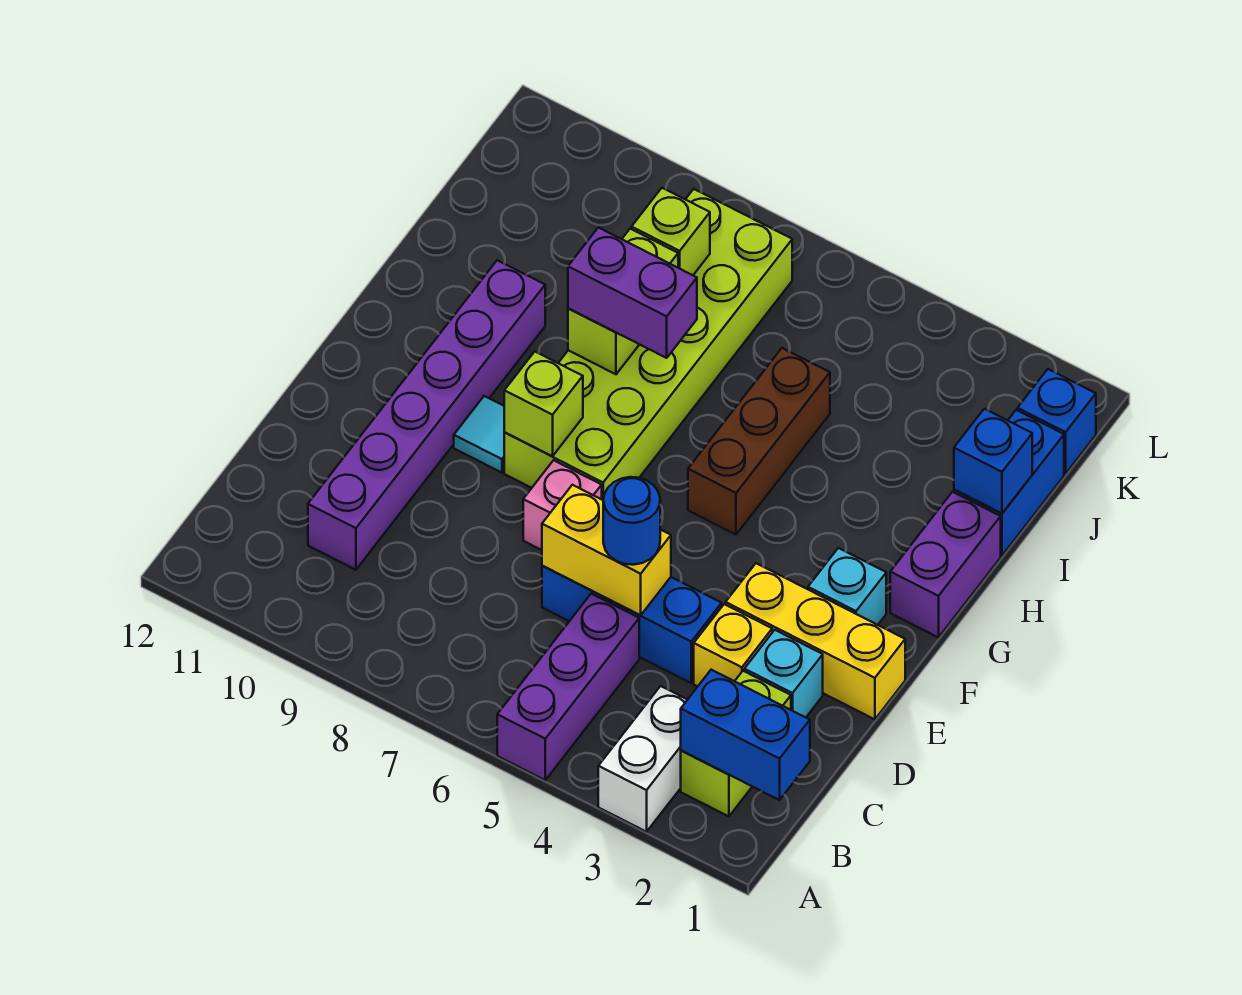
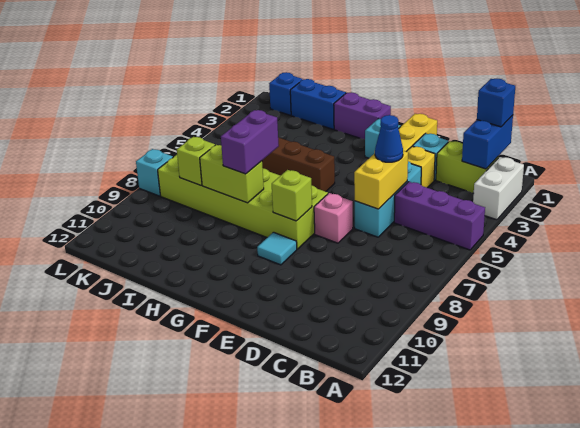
white brick A3:B3 level 1 -> white brick A2:A3 level 1
purple brick C10:H10 level 1 -> none
blue brick D4:D6 level 1 -> cyan brick D4:D6 level 1
blue round brick D5 level 3 -> blue cone D5 level 3
blue brick I1 level 2 -> blue brick B1 level 3
none -> cyan brick L8 level 1

